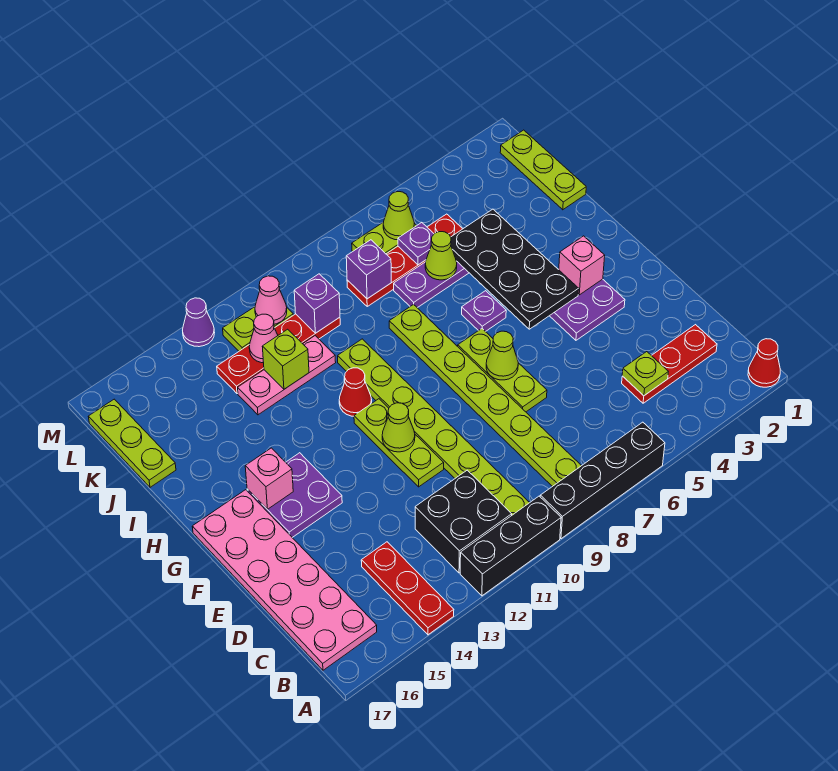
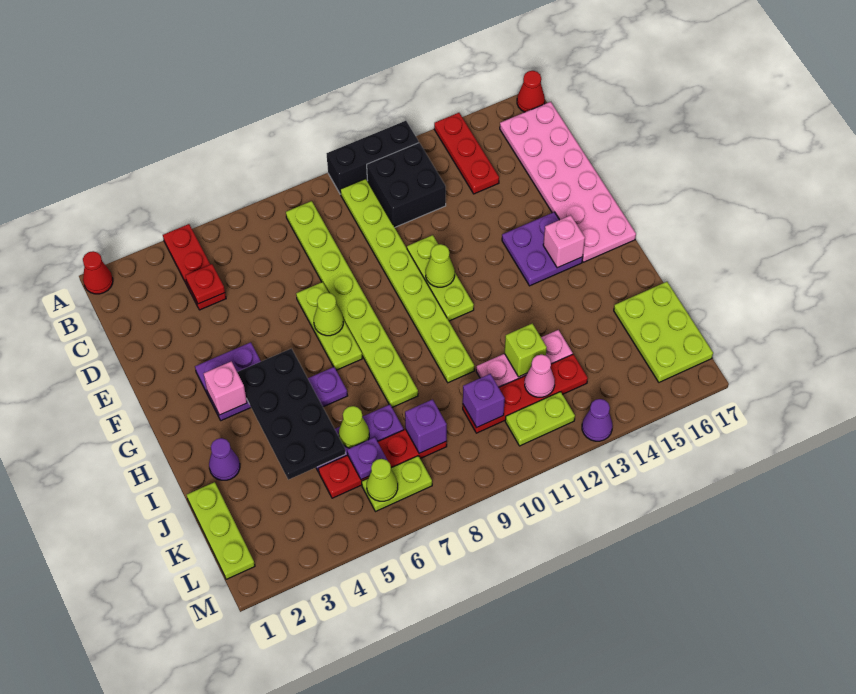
black brick A6:A9 level 1 -> none
red plate C2:C4 level 1 -> red plate A4:C4 level 1
lime plate C4 level 2 -> red plate C4 level 2
red cone H11 level 1 -> red cone A17 level 1
none -> purple cone I2 level 1
lime plate J17:L17 level 1 -> lime plate J16:L17 level 1
pink cone L11 level 2 -> none

